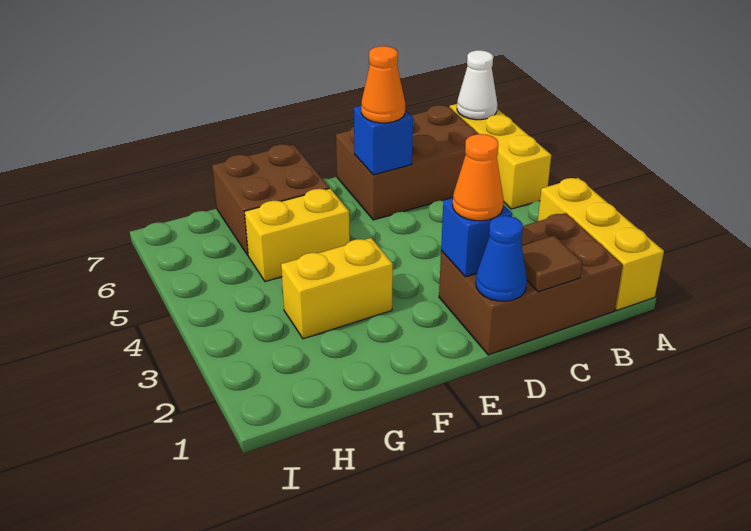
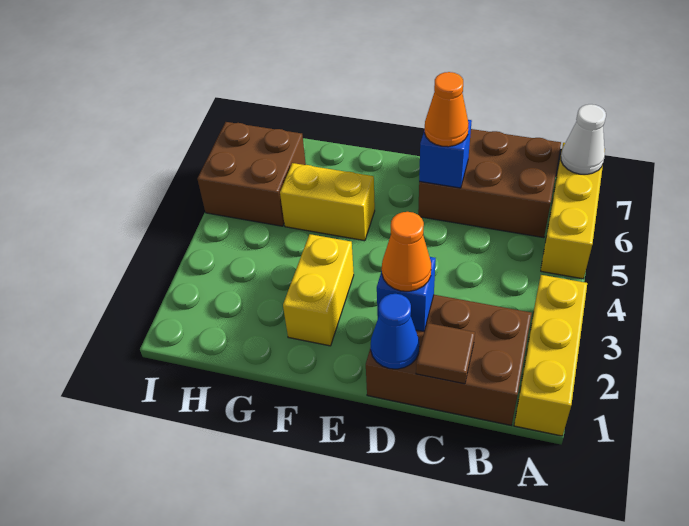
yellow brick F3:G3 level 1 -> yellow brick F2:F3 level 1
brown brick F6:G7 level 1 -> brown brick H5:I6 level 1

